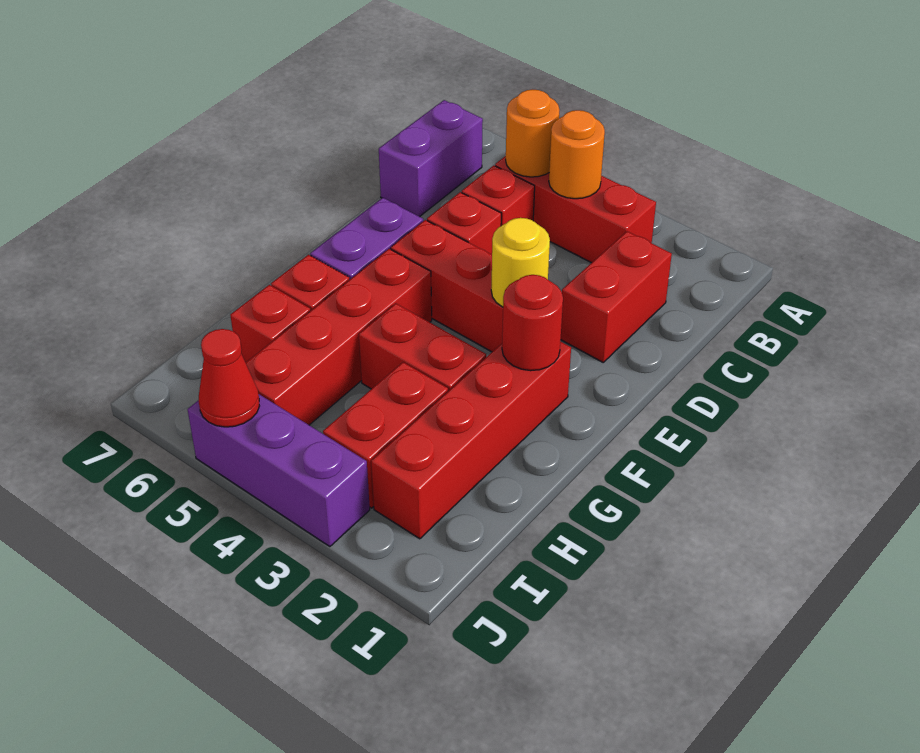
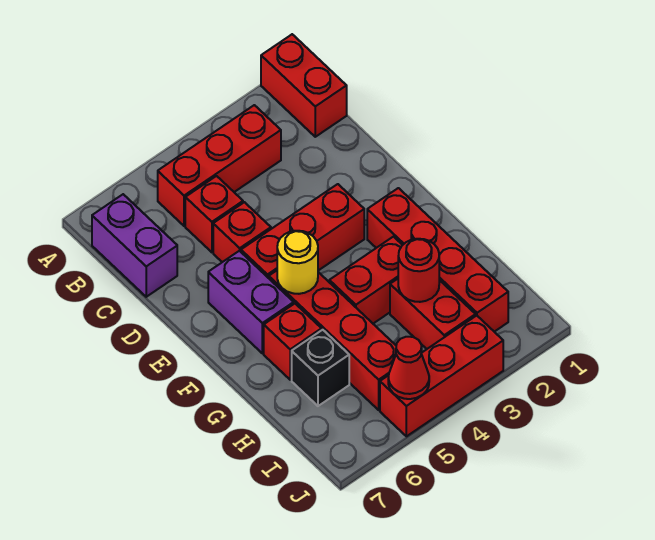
orange round brick B4 level 2 -> none
orange round brick B5 level 2 -> none
red brick C2:D2 level 1 -> red brick A1:B1 level 1
yellow round brick E3 level 2 -> yellow round brick F5 level 2
red round brick F2 level 2 -> red round brick H3 level 2
red brick H6 level 1 -> black brick H6 level 1
purple brick J3:J5 level 1 -> red brick J3:J5 level 1

